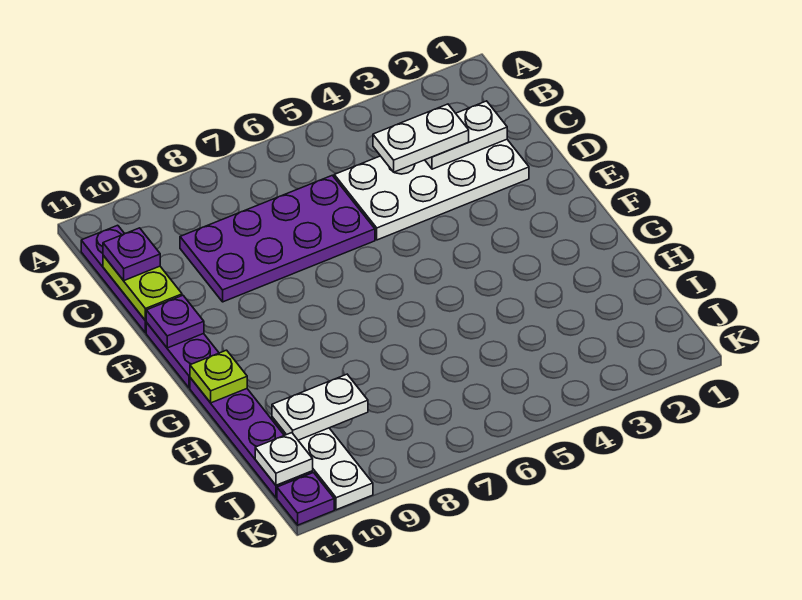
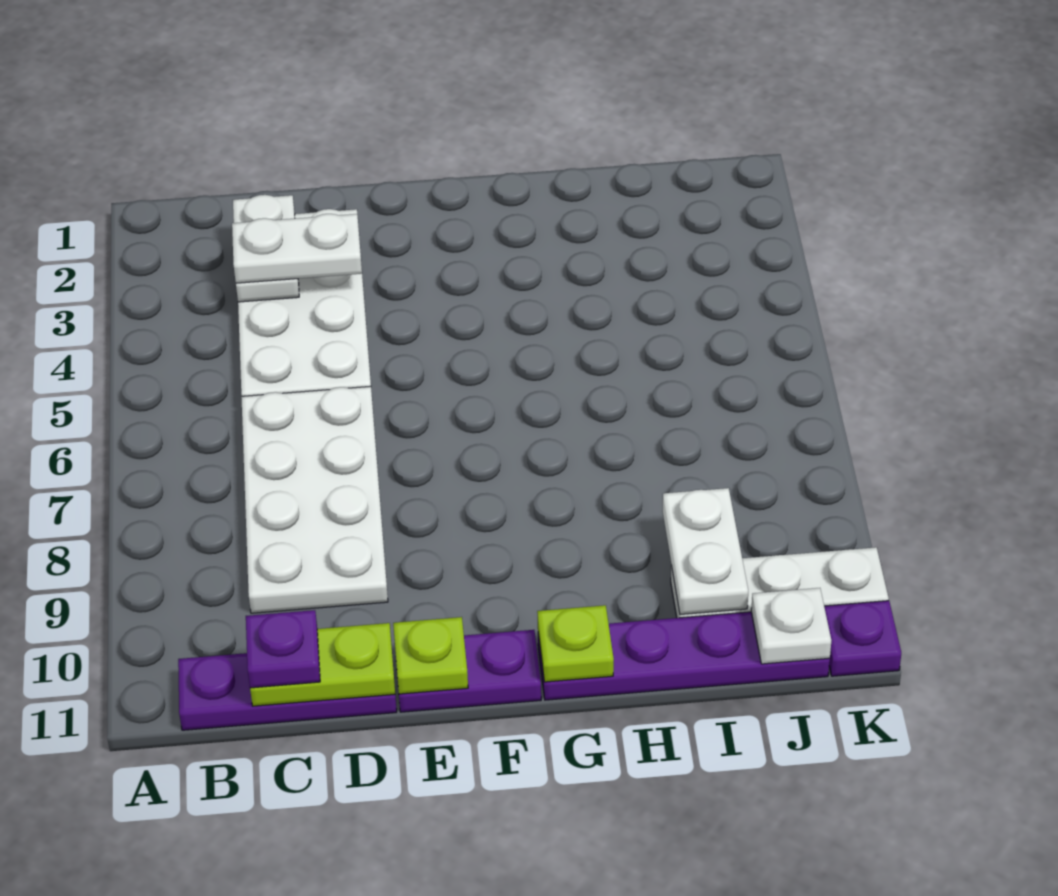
white plate C3:C4 level 3 -> white plate C3:D3 level 3
purple plate C6:D9 level 1 -> white plate C6:D9 level 1
purple plate E11 level 2 -> lime plate E11 level 2

